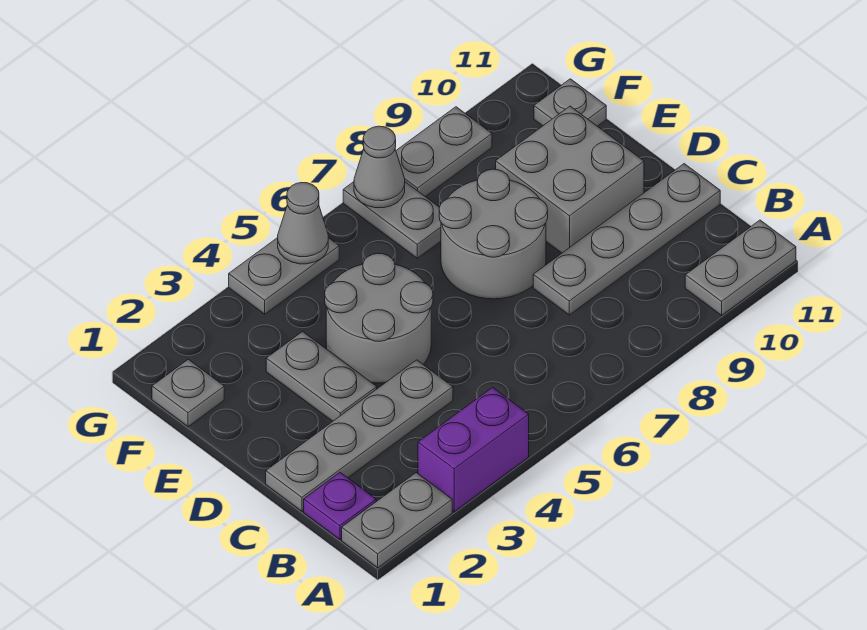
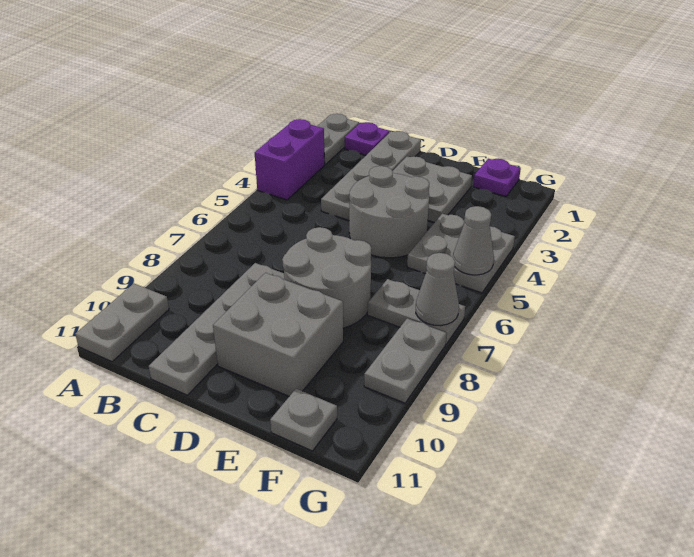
grey plate D3:E3 level 1 -> grey plate D2:E3 level 1
grey plate F1 level 1 -> purple plate F1 level 1
grey plate G4:G5 level 1 -> grey plate F4:G5 level 1

